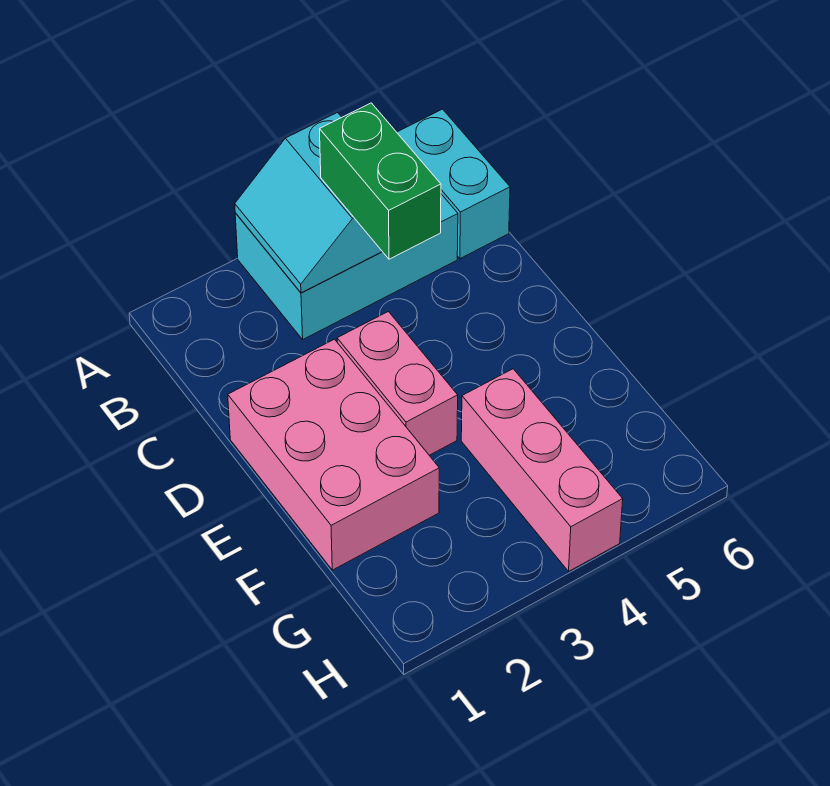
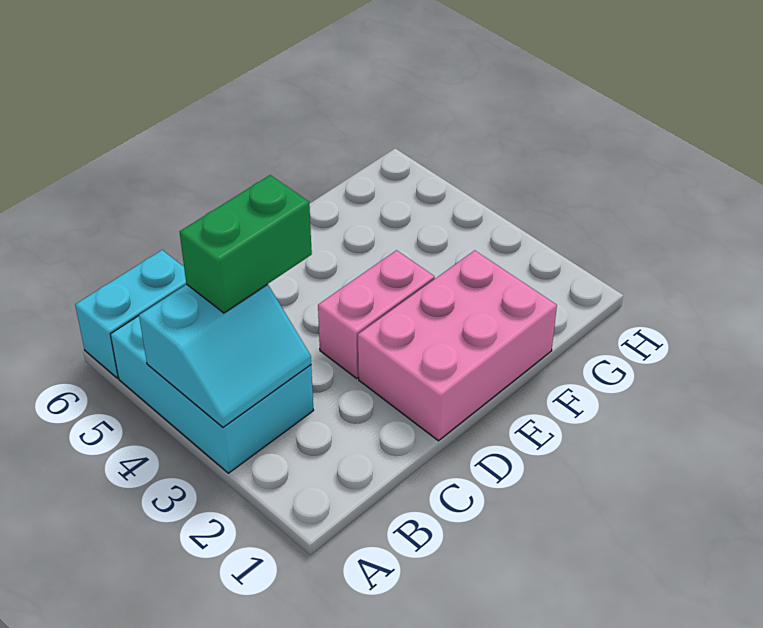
pink brick F4:H4 level 1 -> none

